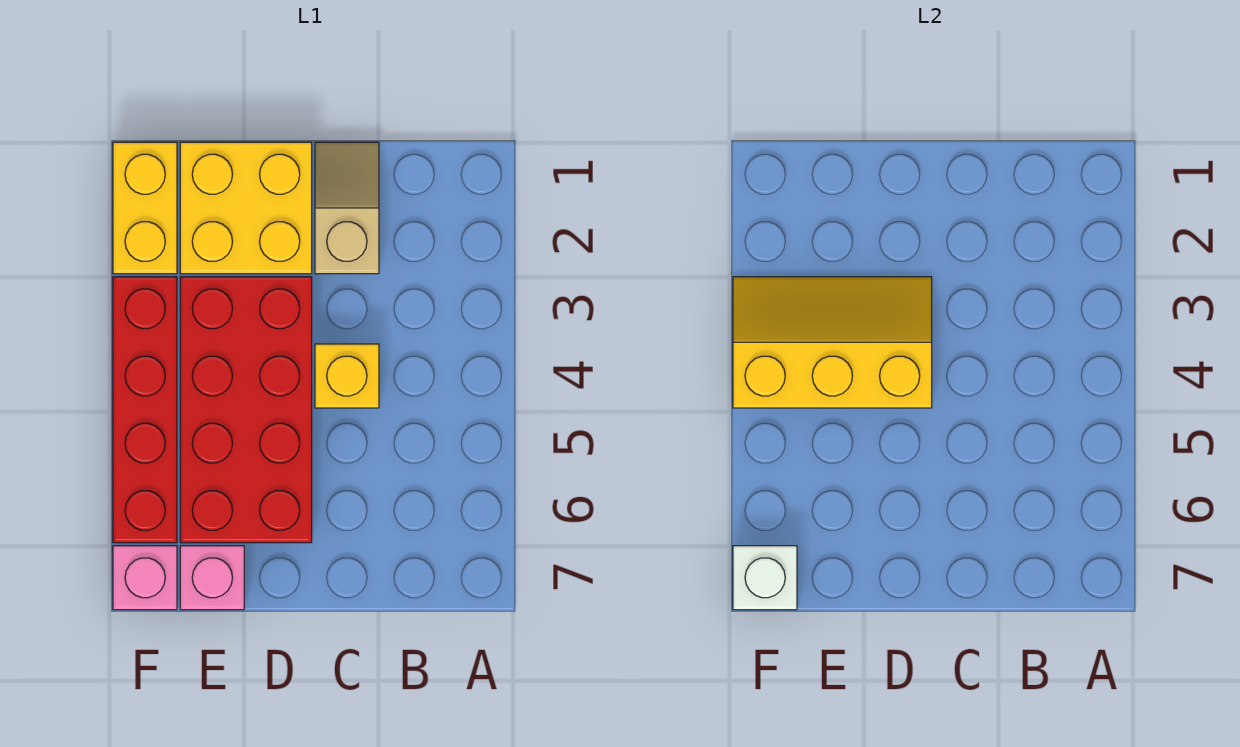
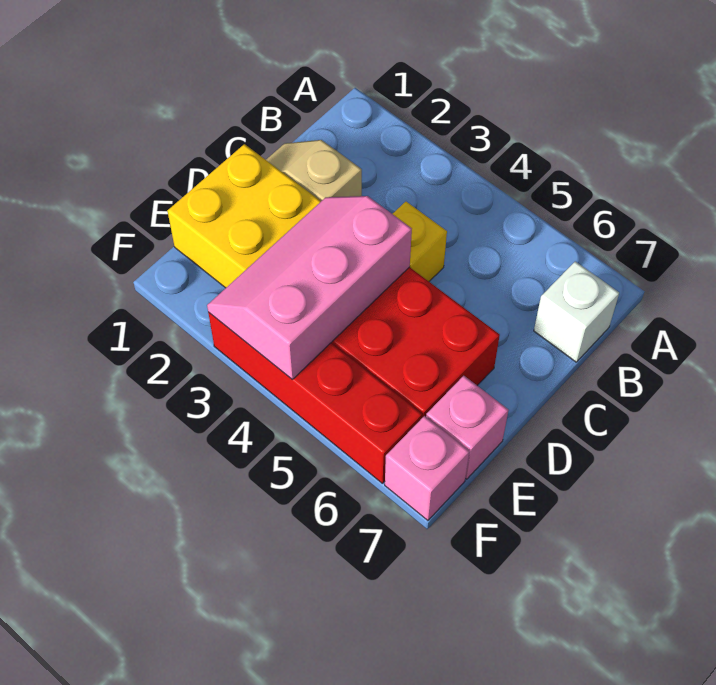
yellow slope D3:F4 level 2 top 4 -> pink slope D3:F4 level 2 top 4
yellow brick F1:F2 level 1 -> none
white brick F7 level 2 -> white brick B7 level 1

